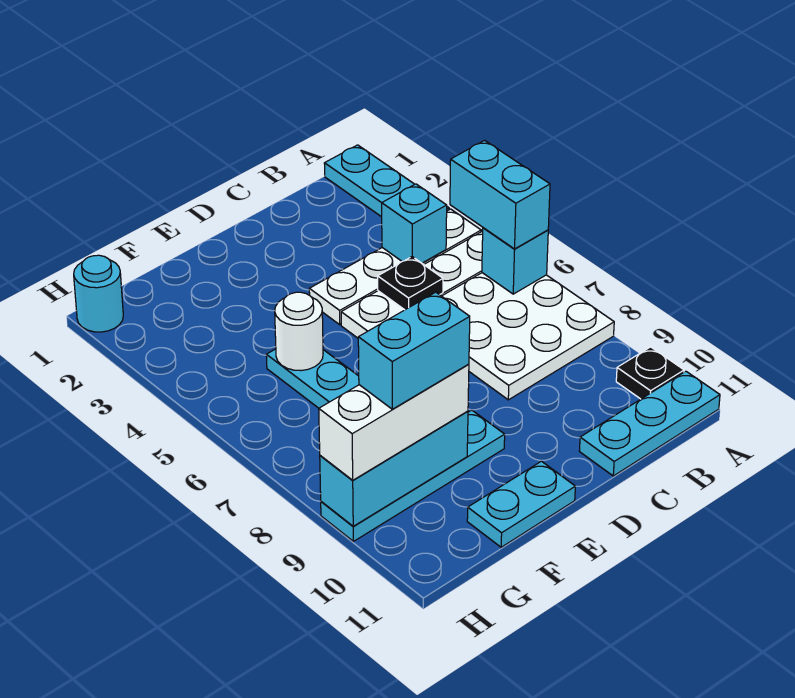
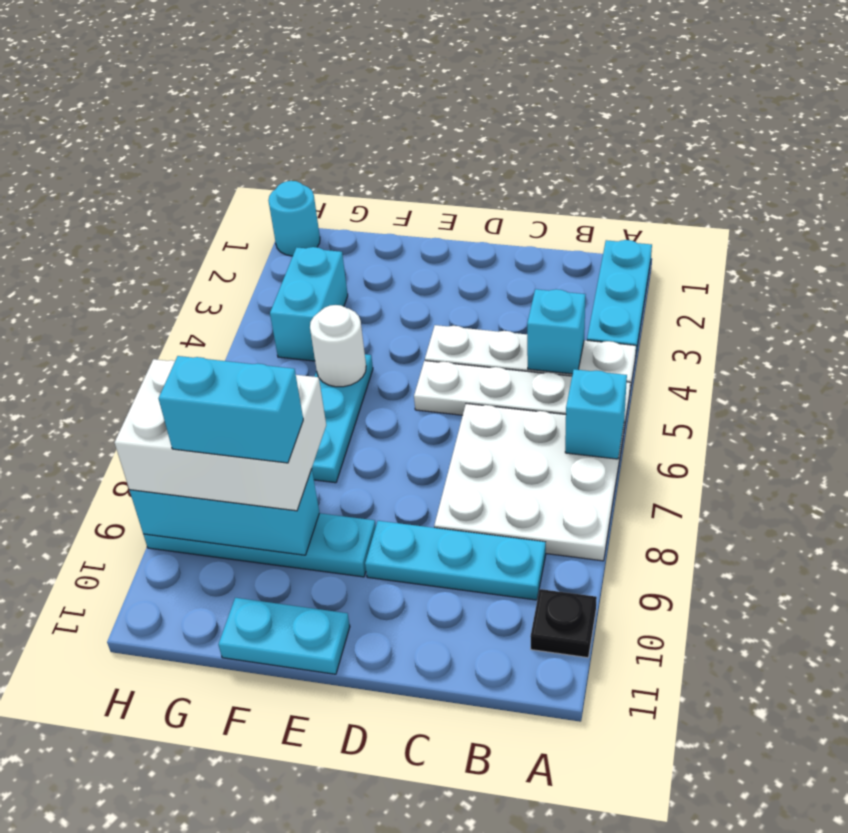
cyan brick A5:A6 level 3 -> cyan brick G3:G4 level 1
cyan plate A11:C11 level 1 -> cyan plate B9:D9 level 1
black plate C5 level 2 -> none
white brick F9:H9 level 3 -> white brick F8:H9 level 3

